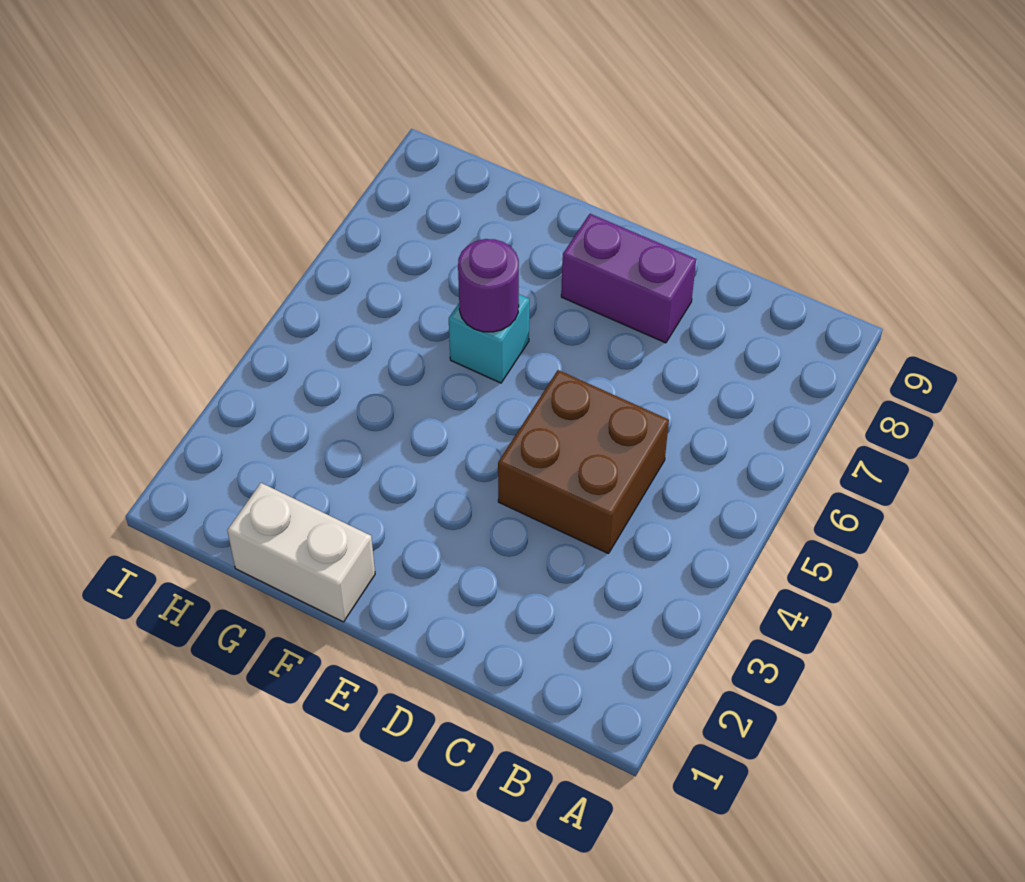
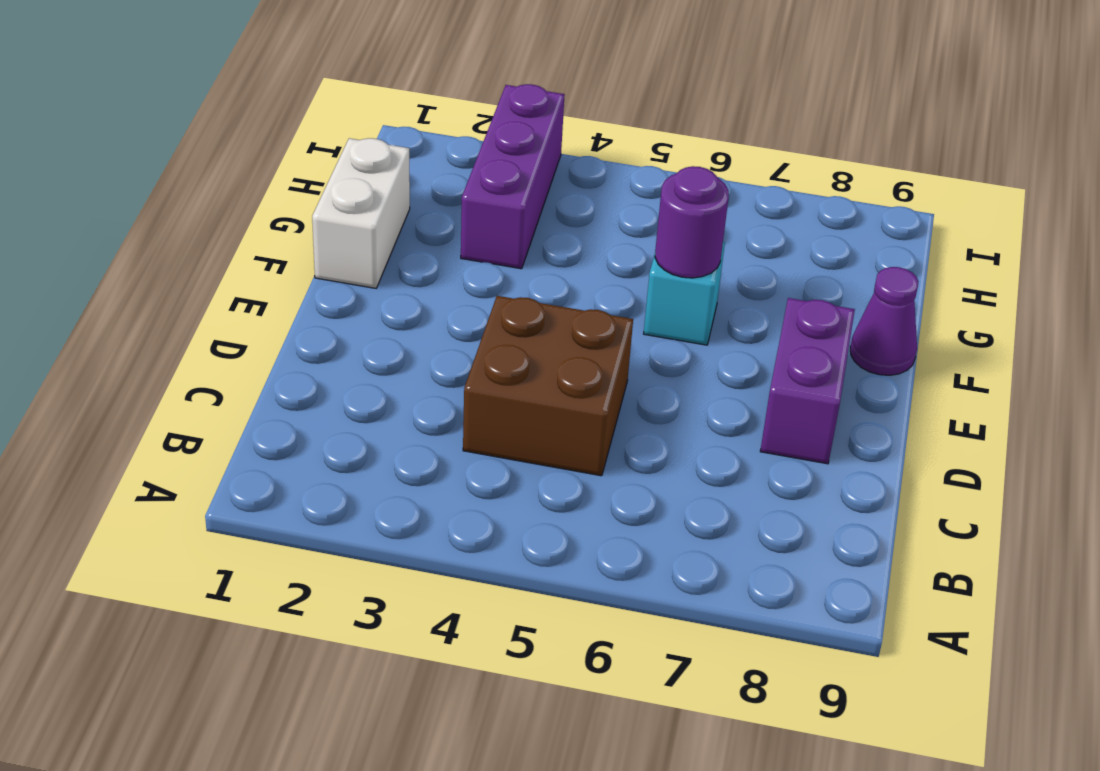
none -> purple cone F9 level 1
none -> purple brick G3:I3 level 1

